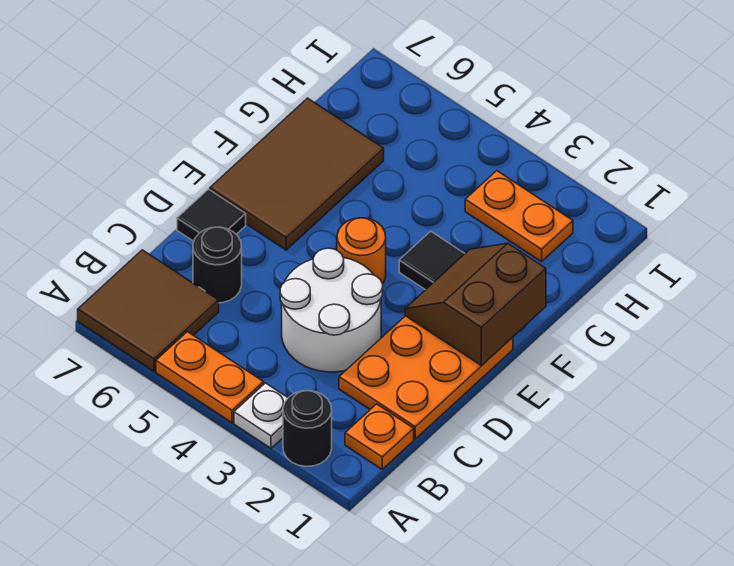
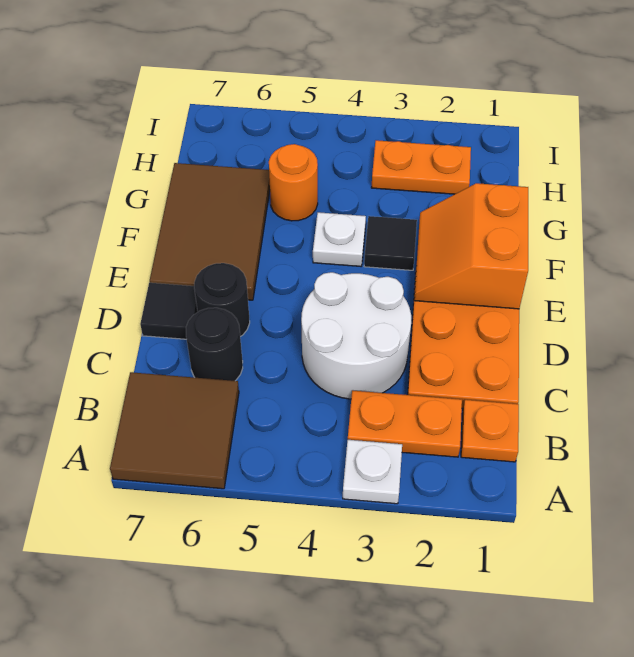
black round brick A2 level 1 -> black round brick D6 level 1
orange plate A4:A5 level 1 -> orange plate B2:B3 level 1
brown slope E1:F2 level 2 top 1 -> orange slope E1:F2 level 2 top 1
orange round brick E4 level 1 -> orange round brick G5 level 1
none -> white plate F4 level 1

